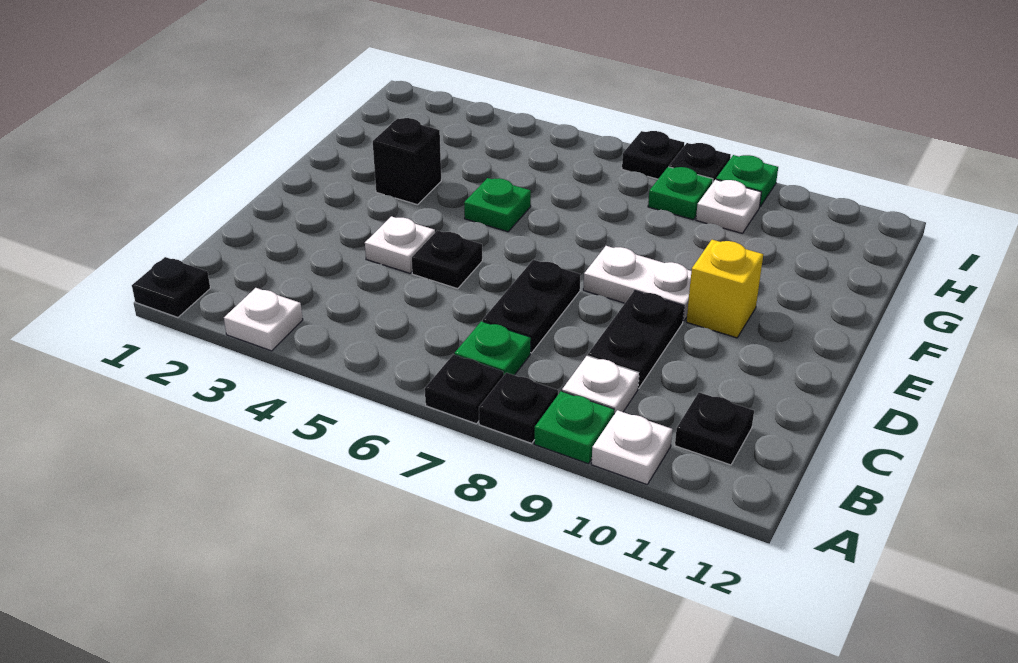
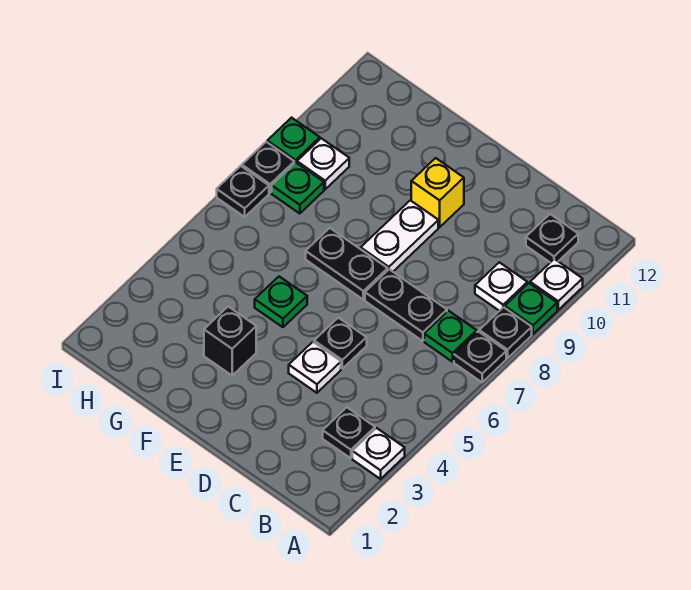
black plate A1 level 1 -> black plate B3 level 1
black plate C9:D9 level 1 -> black plate E7:F7 level 1

